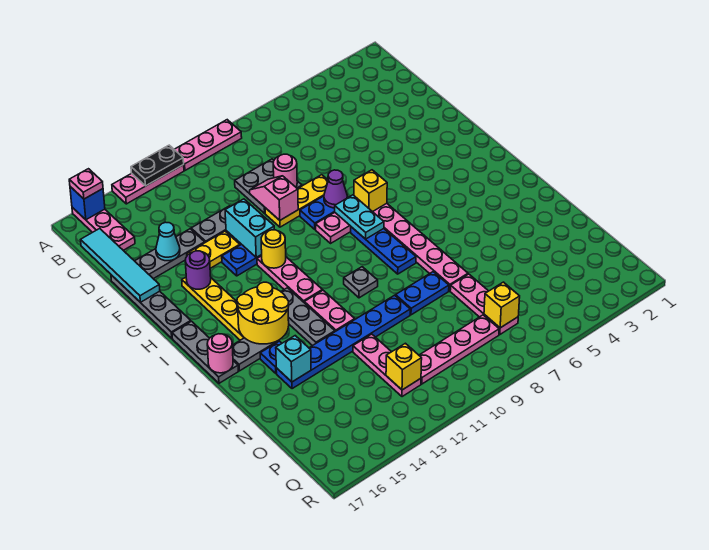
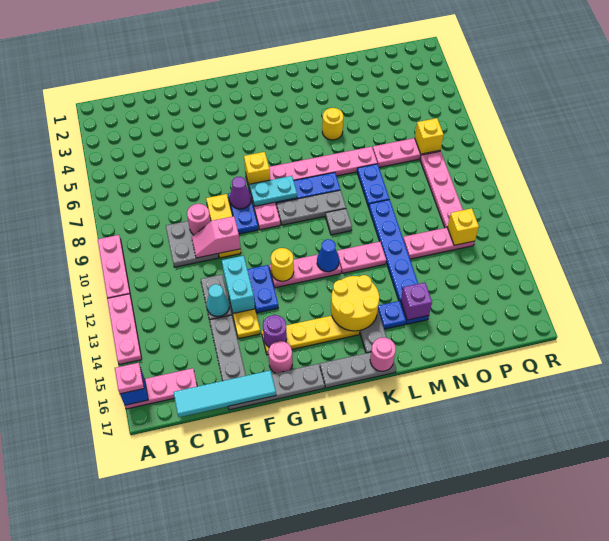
black plate A12:A13 level 2 -> none
cyan cone E15 level 2 -> cyan cone E13 level 2
cyan brick F12:G12 level 2 -> cyan brick F12:F13 level 2
none -> pink round brick G16 level 1
none -> blue cone J12 level 2
grey plate J13:L13 level 1 -> grey plate I9:K9 level 1
none -> yellow round brick L5 level 1
cyan brick M15 level 2 -> purple brick M15 level 2

